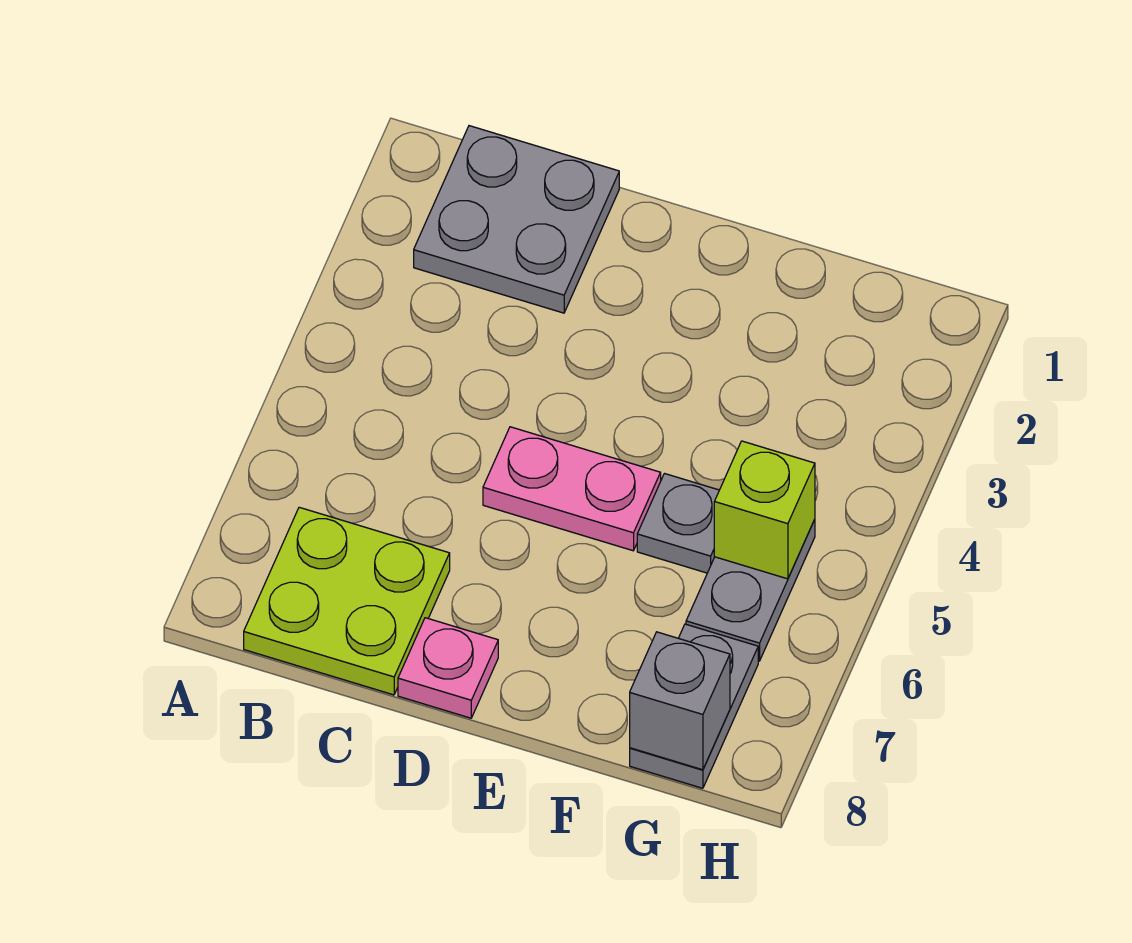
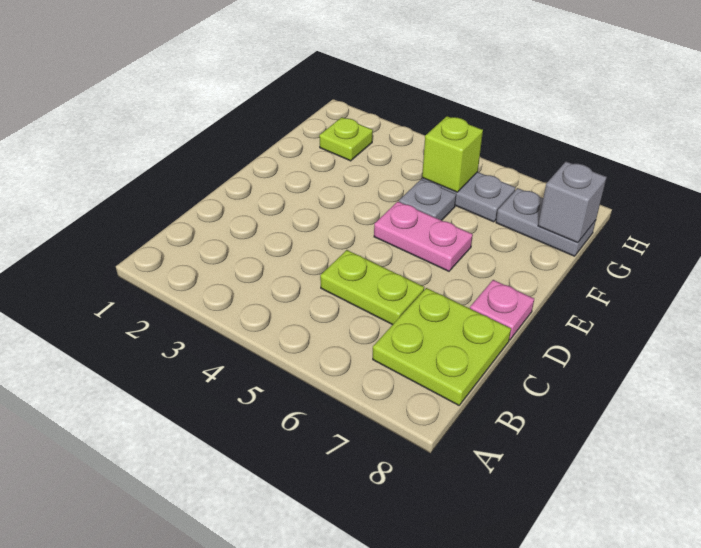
grey plate B1:C2 level 1 -> none
none -> lime plate C5:C6 level 1
pink plate D5:E5 level 1 -> pink plate E5:E6 level 1
none -> lime plate G2 level 1

